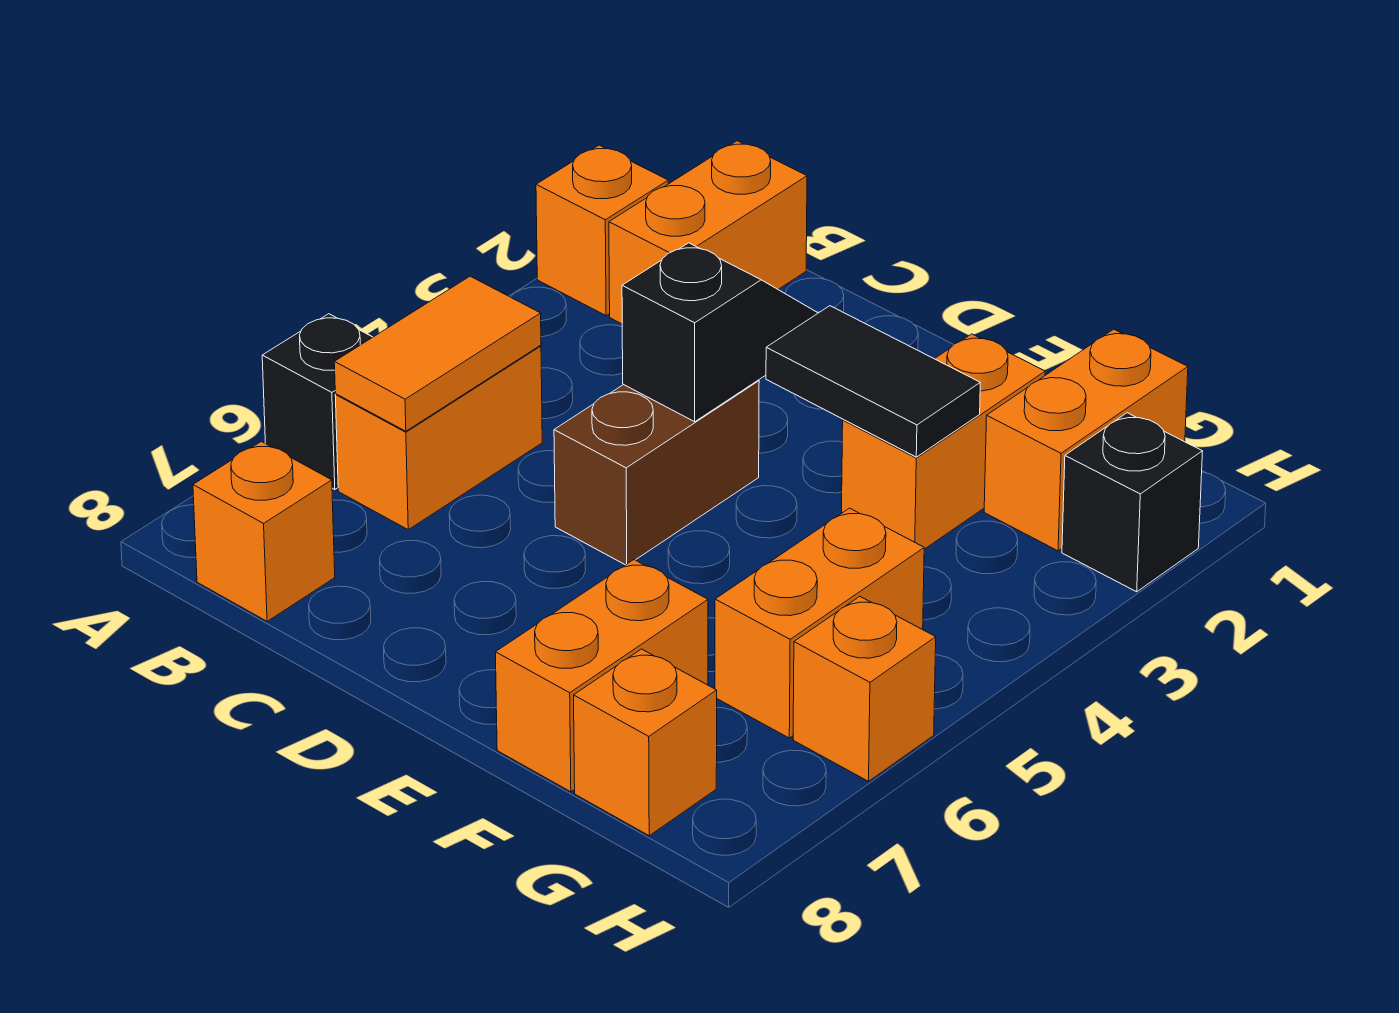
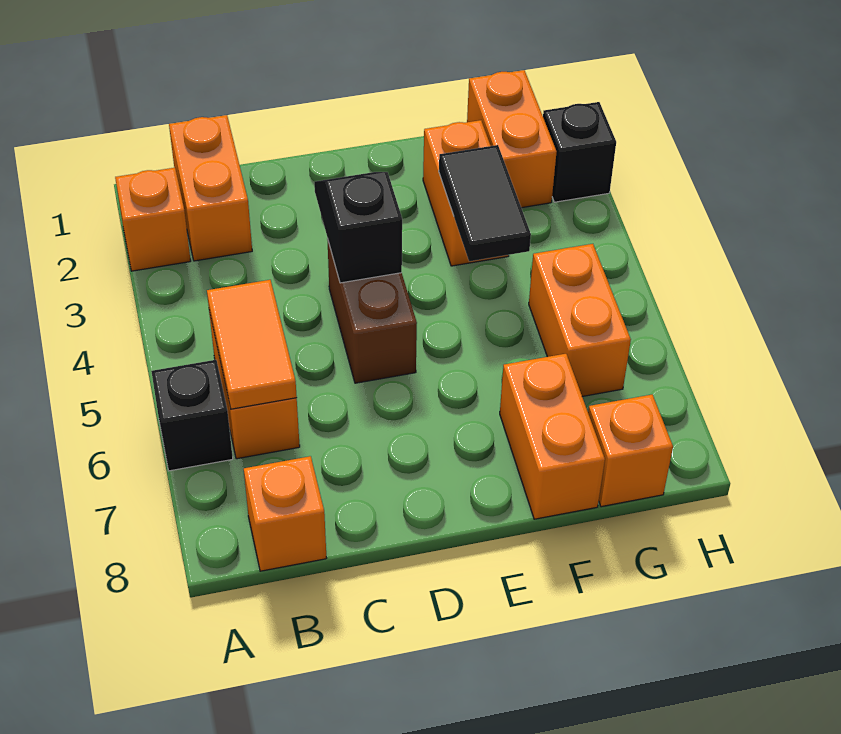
black tile E3:F3 level 2 -> black tile F3:F4 level 2
orange brick H6 level 1 -> none

